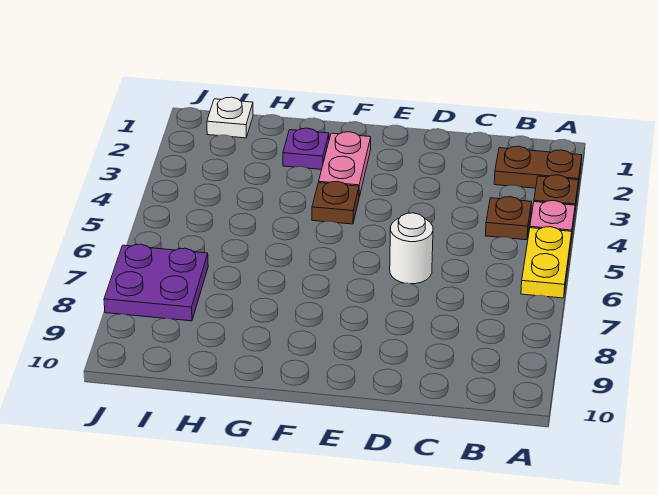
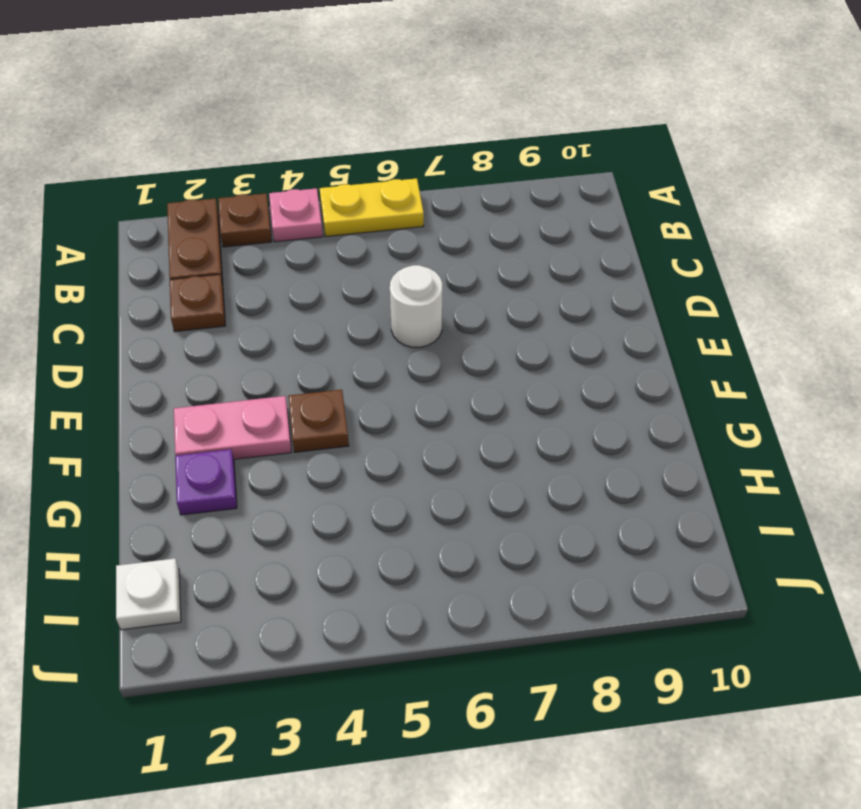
brown plate B4 level 1 -> brown plate C2 level 1
purple plate I7:J8 level 1 -> none

